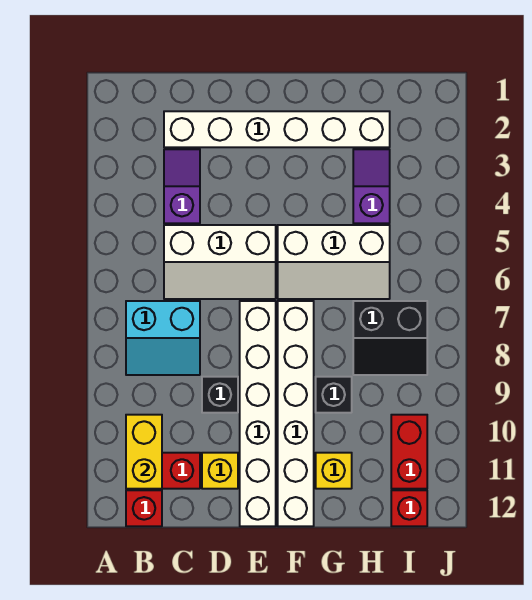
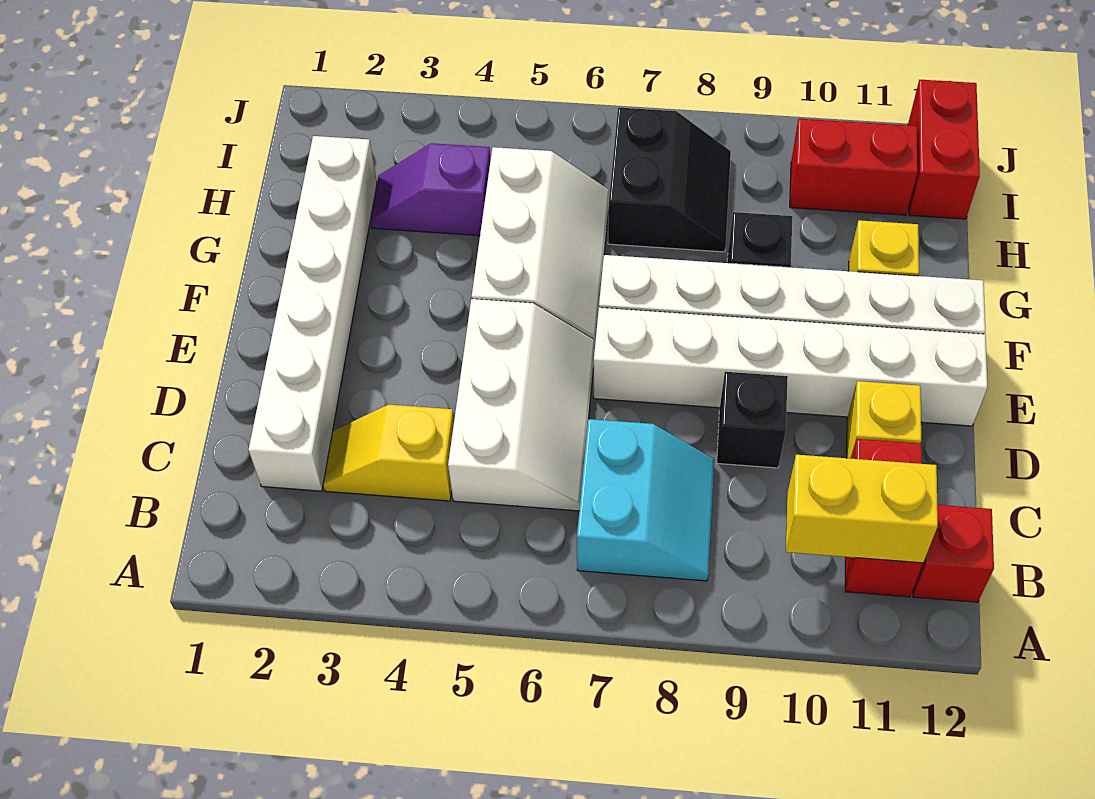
purple slope C3:C4 level 1 top 4 -> yellow slope C3:C4 level 1 top 4
red brick I12 level 1 -> red brick I12:J12 level 1

